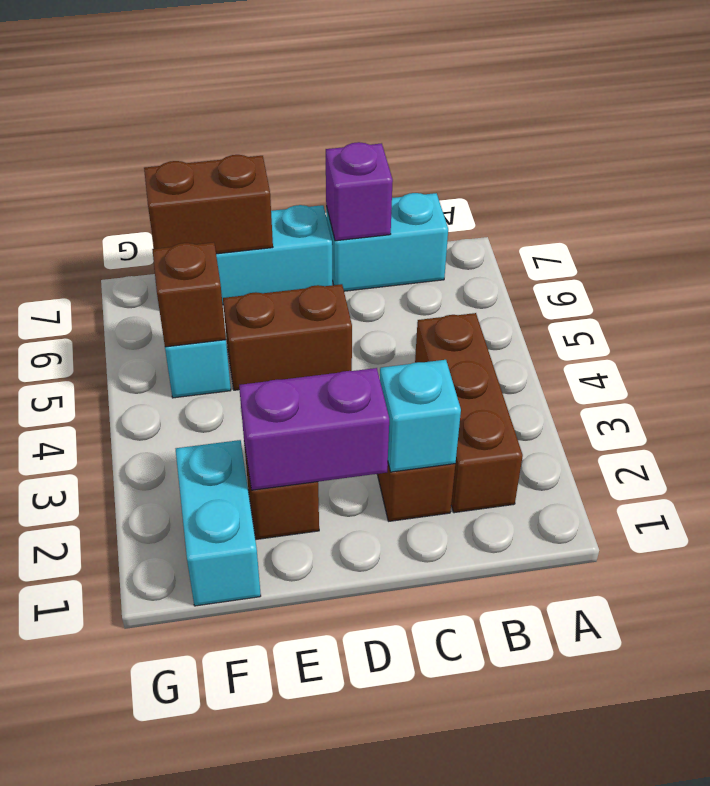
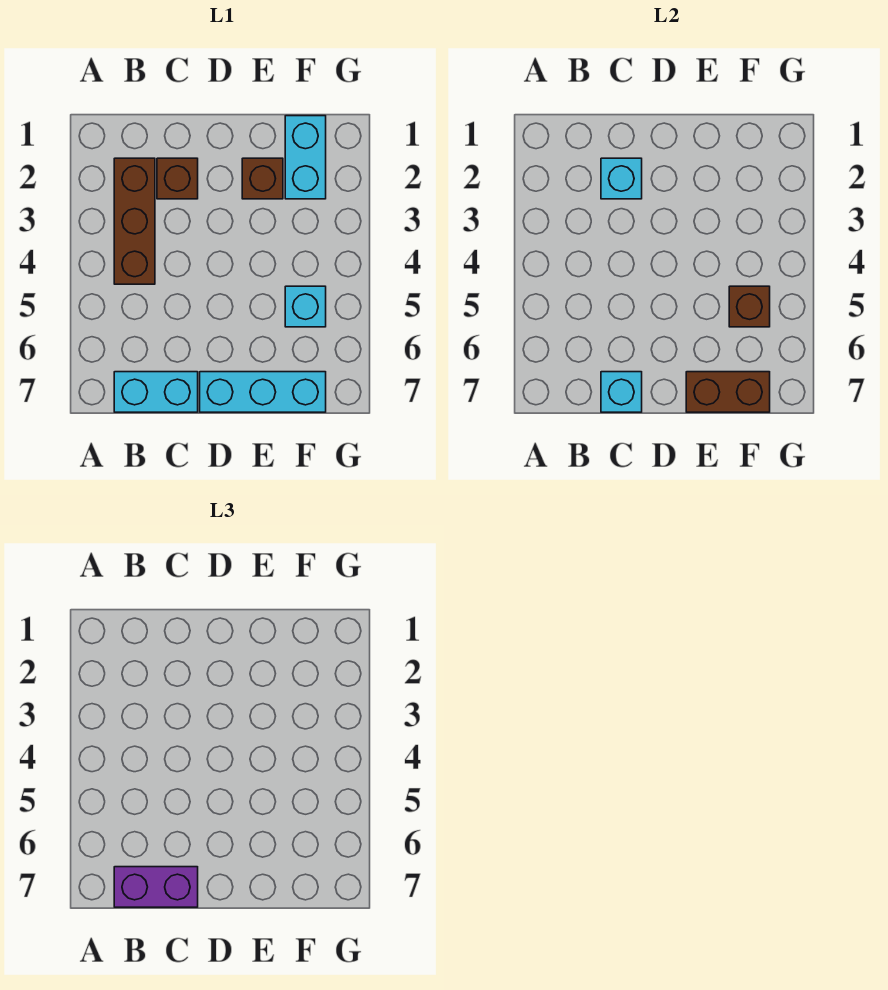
purple brick C7 level 2 -> cyan brick C7 level 2
purple brick D2:E2 level 2 -> purple brick B7:C7 level 3
brown brick D5:E5 level 1 -> none

